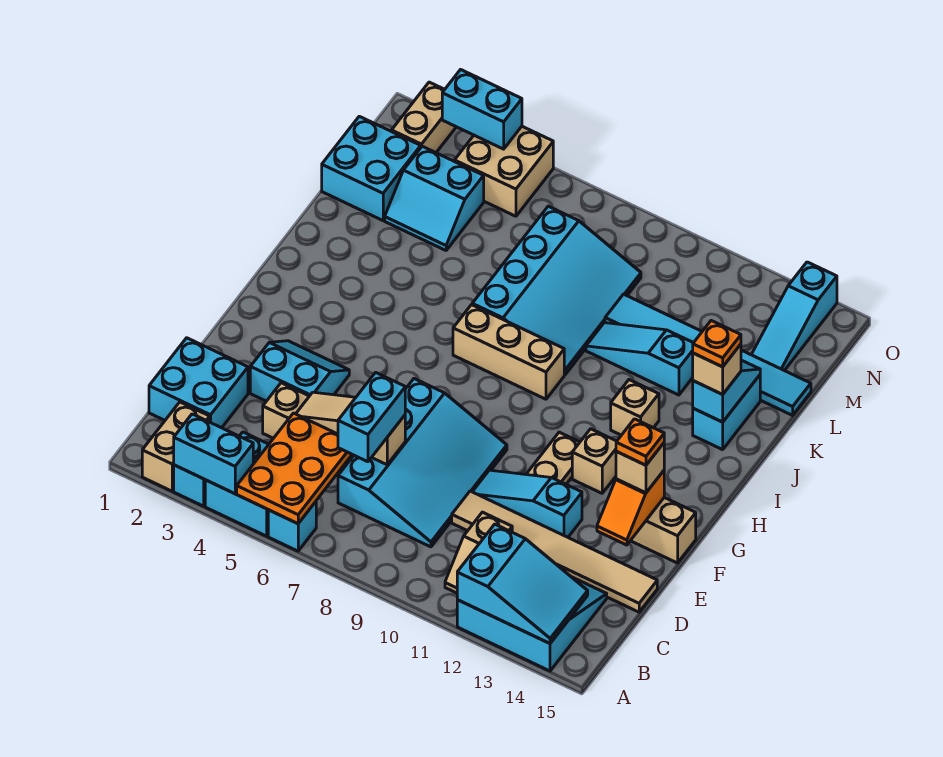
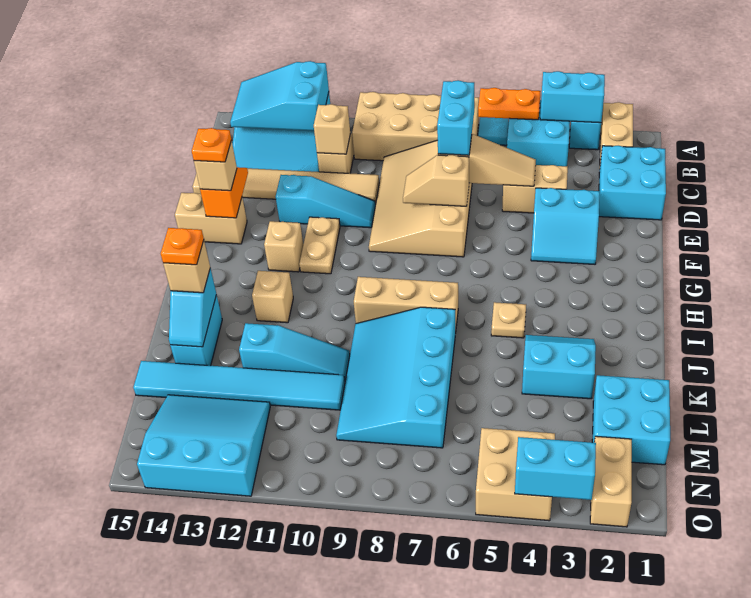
orange plate A5:C6 level 2 -> orange plate A5:A6 level 2
cyan brick A6 level 1 -> cyan tile A6 level 1
none -> tan brick A7:B10 level 1
cyan slope C7:F9 level 1 top 7 -> tan slope C7:F9 level 1 top 7
none -> tan brick C11 level 2
none -> tan slope E7:E8 level 2 top 7
none -> tan plate I5 level 1
cyan slope L3:M4 level 1 top M -> cyan slope J3:K4 level 1 top K
cyan slope M14:O14 level 1 top O -> cyan slope M12:O14 level 1 top O

